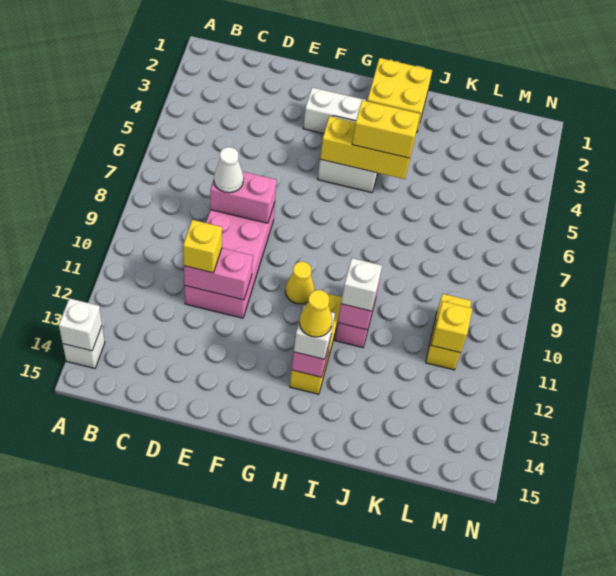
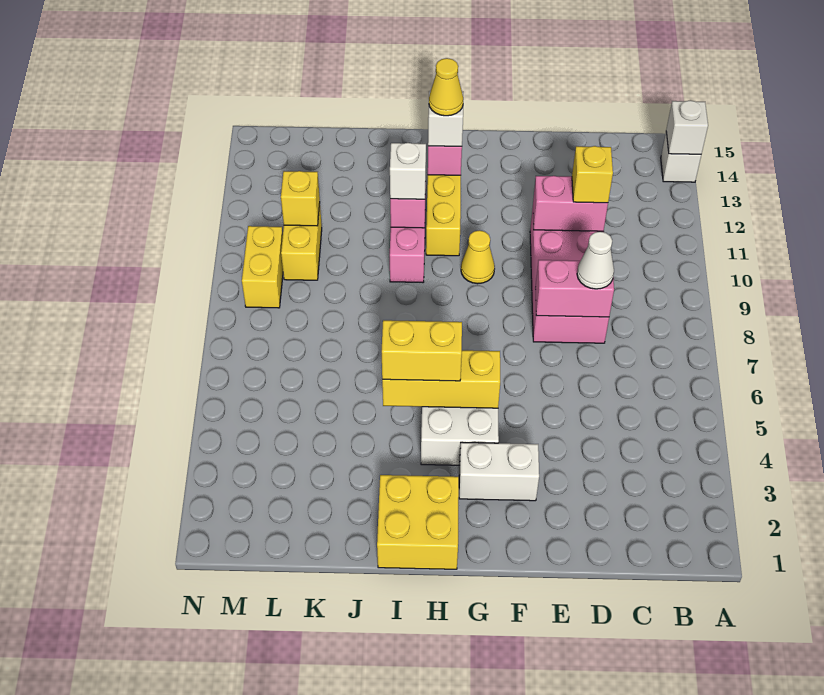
none -> yellow brick M9:M10 level 1

